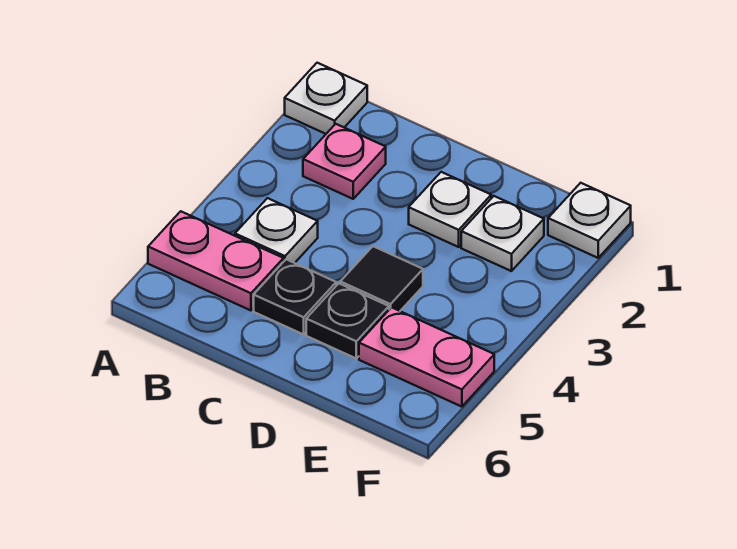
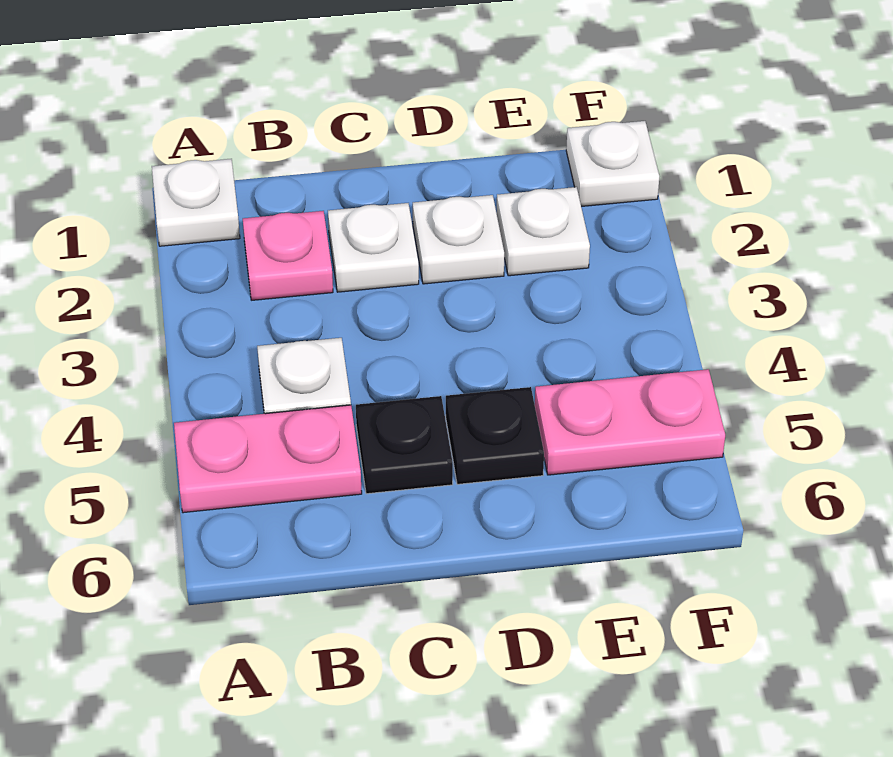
none -> white plate C2 level 1
black tile D4 level 1 -> none

